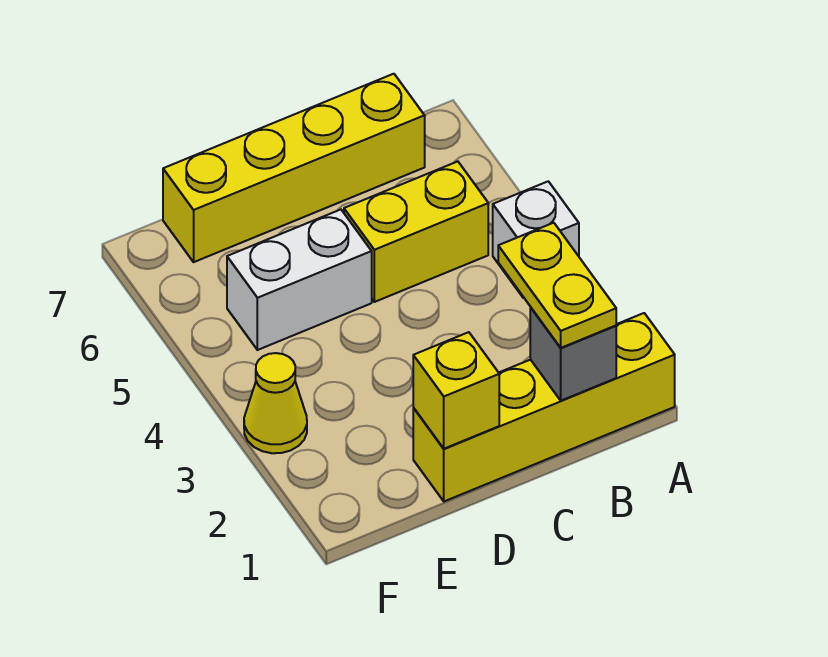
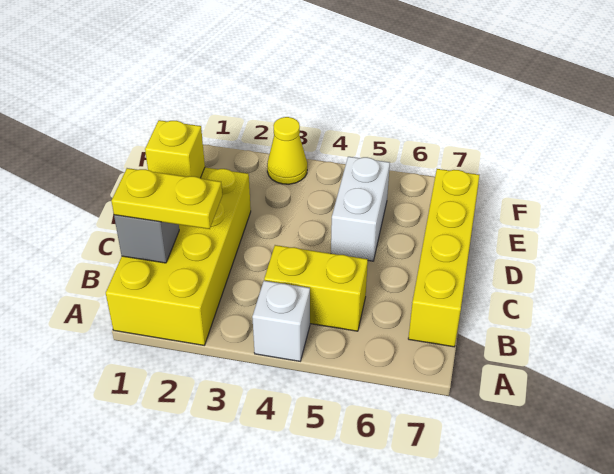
yellow brick A1:D1 level 1 -> yellow brick A1:D2 level 1
yellow brick B5:C5 level 1 -> yellow brick B4:B5 level 1

